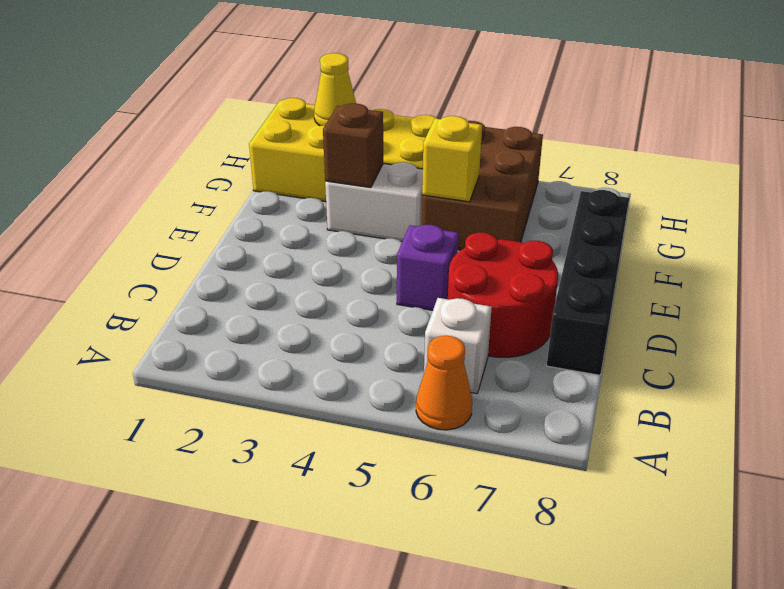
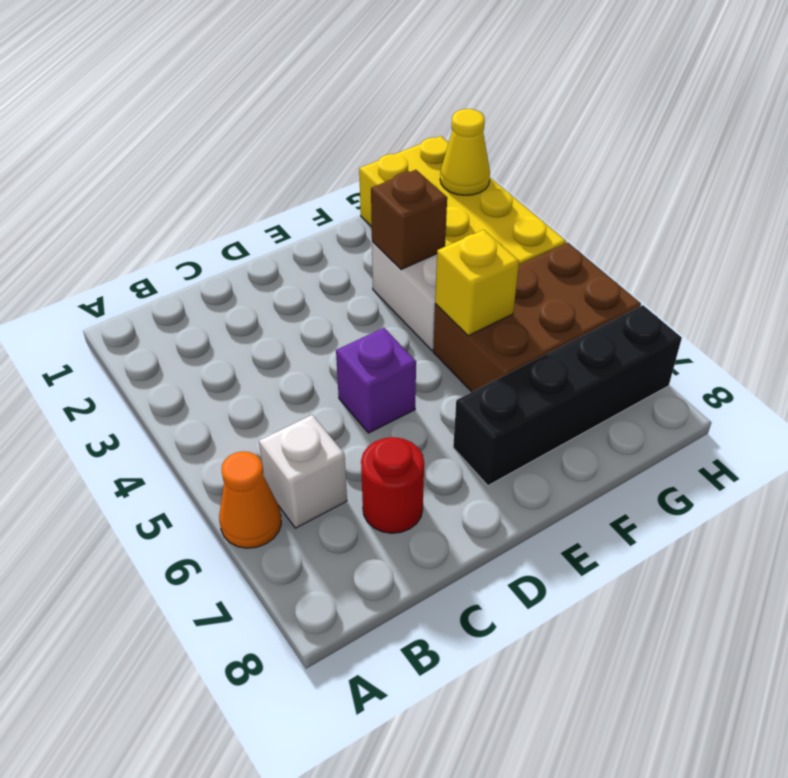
red round brick C6:D7 level 1 -> red round brick C7 level 1
black brick C8:F8 level 1 -> black brick E7:H7 level 1

